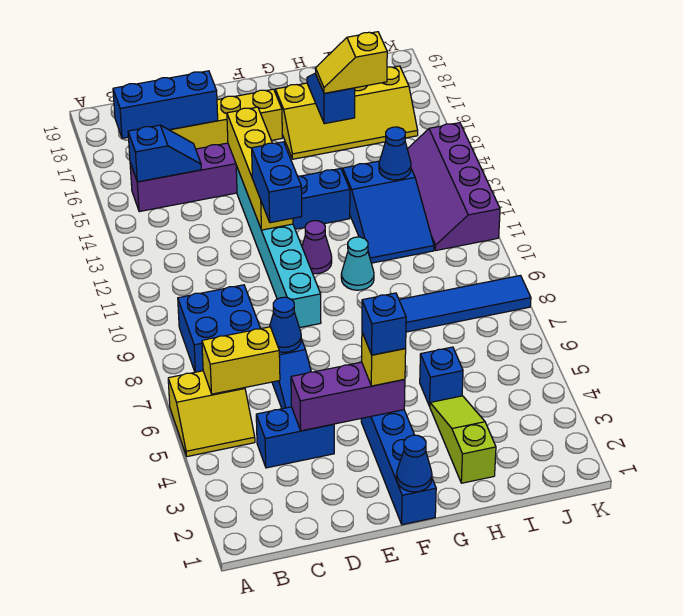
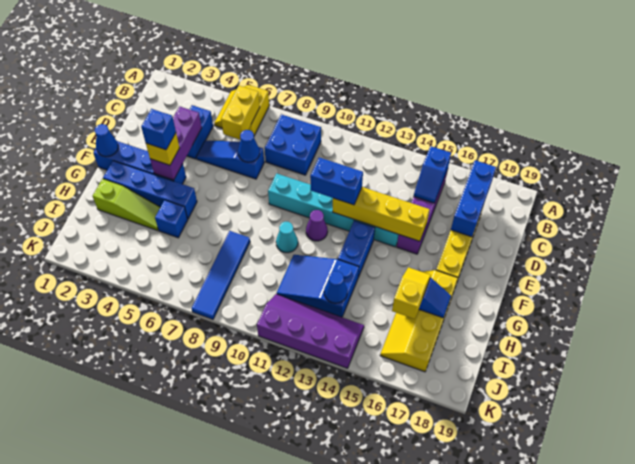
none -> blue brick G2:G5 level 1

